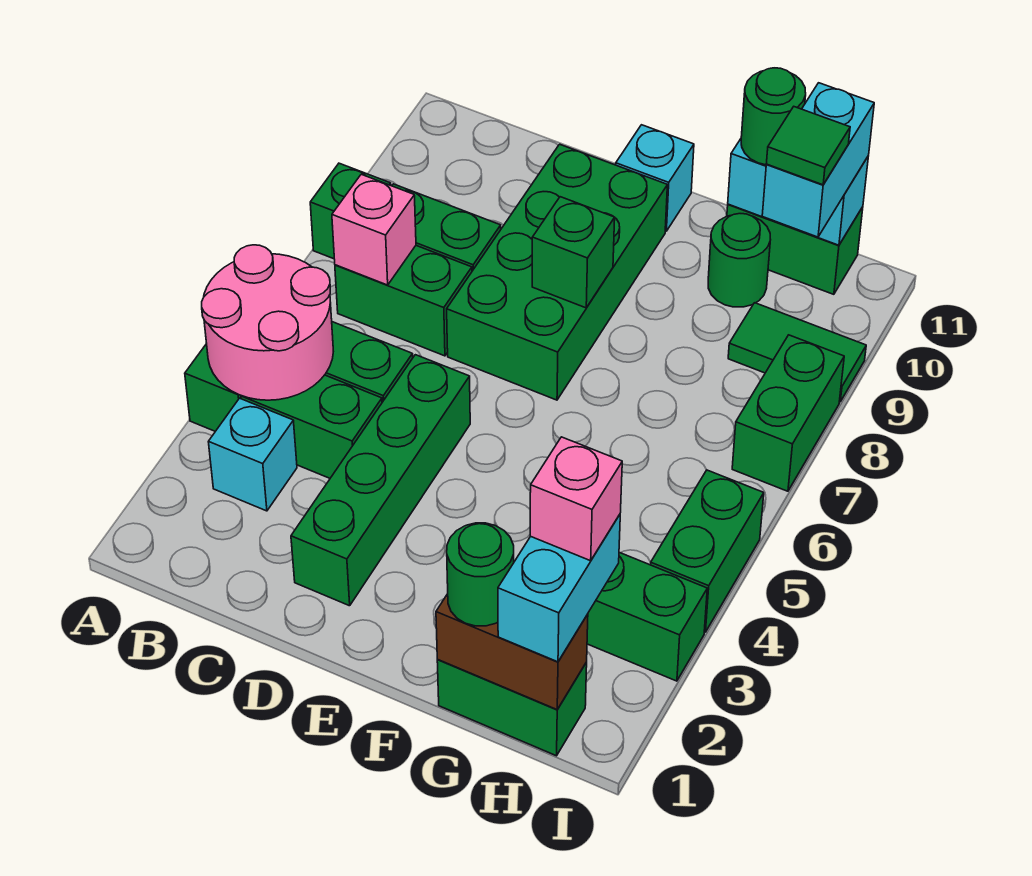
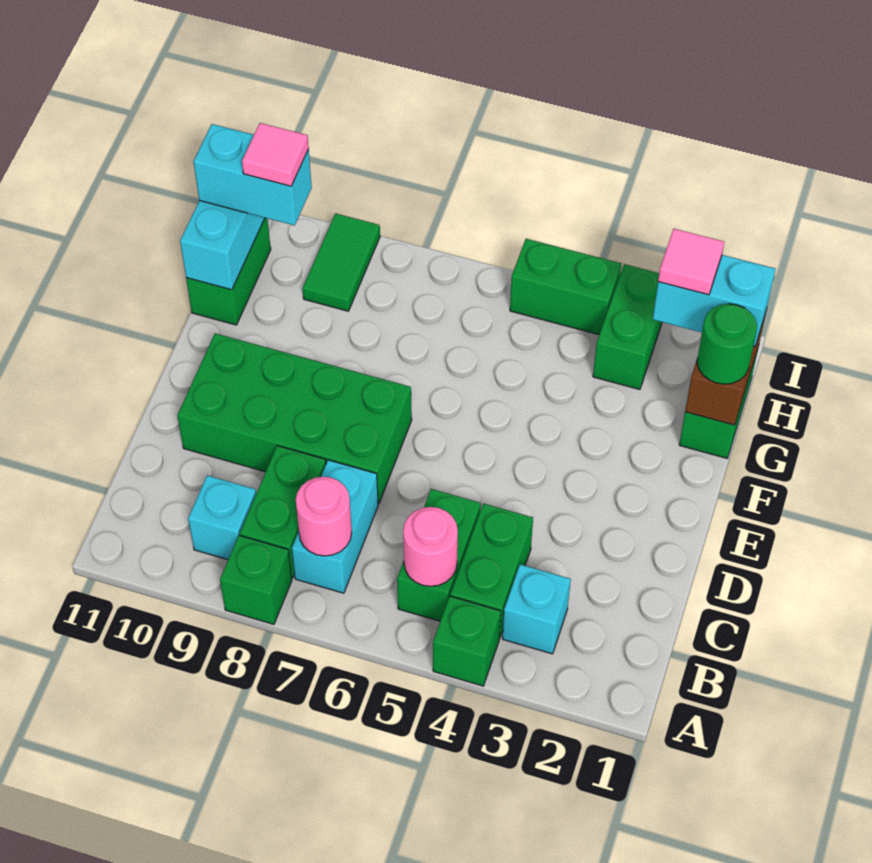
pink round brick A4:B5 level 2 -> pink round brick B5 level 2
green brick B7:C7 level 1 -> cyan brick B7:C7 level 1
pink brick B7 level 2 -> pink round brick B7 level 2
green brick D2:D5 level 1 -> none
green brick E8 level 2 -> none
cyan brick E11 level 1 -> cyan brick B9 level 1
green round brick G10 level 1 -> none
green round brick G11 level 3 -> none
pink brick H2 level 4 -> pink tile H2 level 4
green tile H10 level 4 -> pink tile H10 level 4
green brick I7:I8 level 1 -> none

